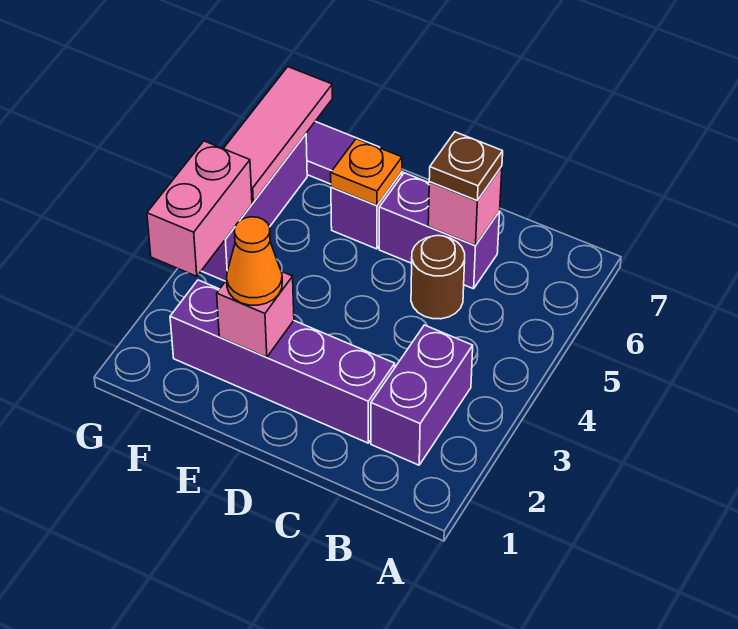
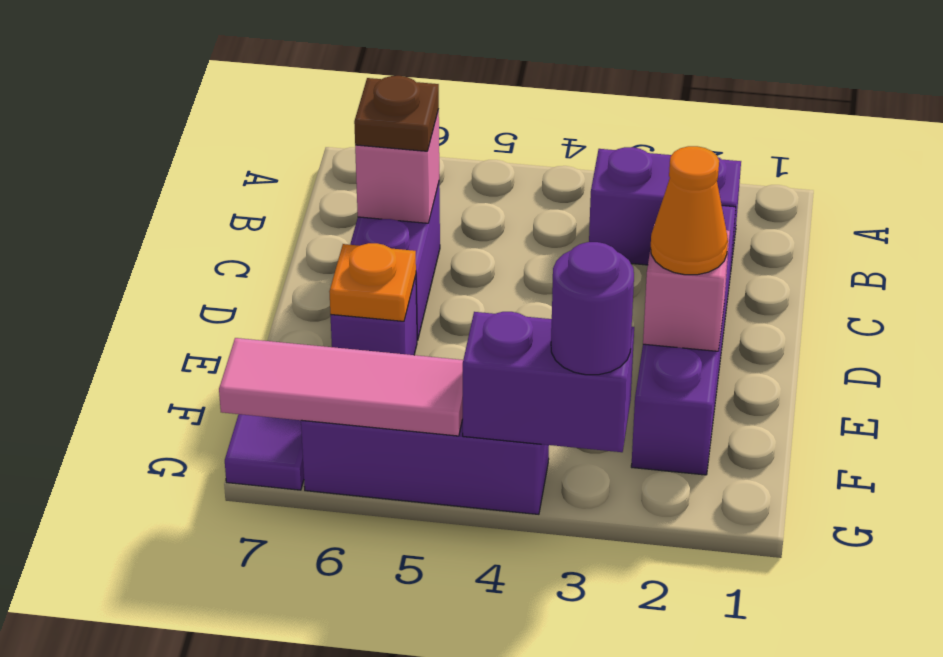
brown round brick C5 level 1 -> none
pink brick G3:G4 level 2 -> purple brick G3:G4 level 2
none -> purple round brick G3 level 3

